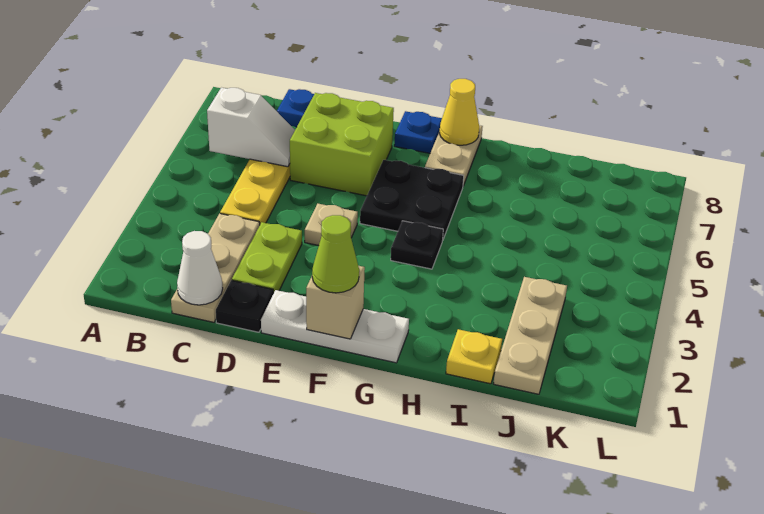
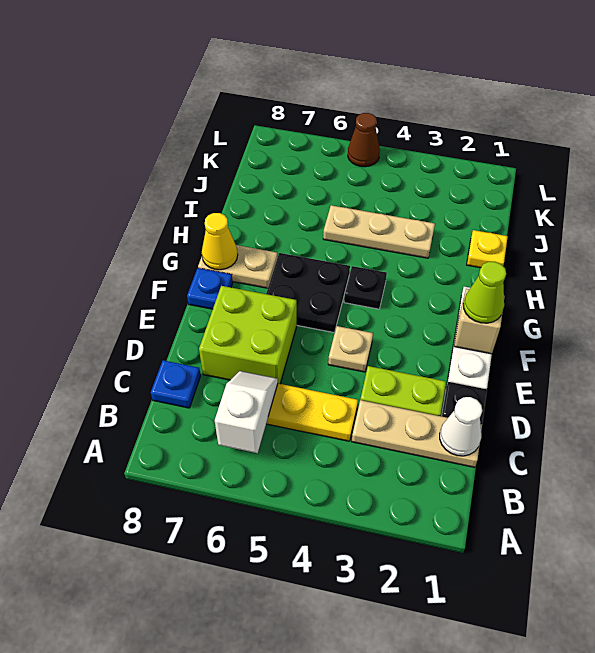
tan plate J1:J3 level 1 -> tan plate I3:I5 level 1
none -> brown cone L5 level 1

